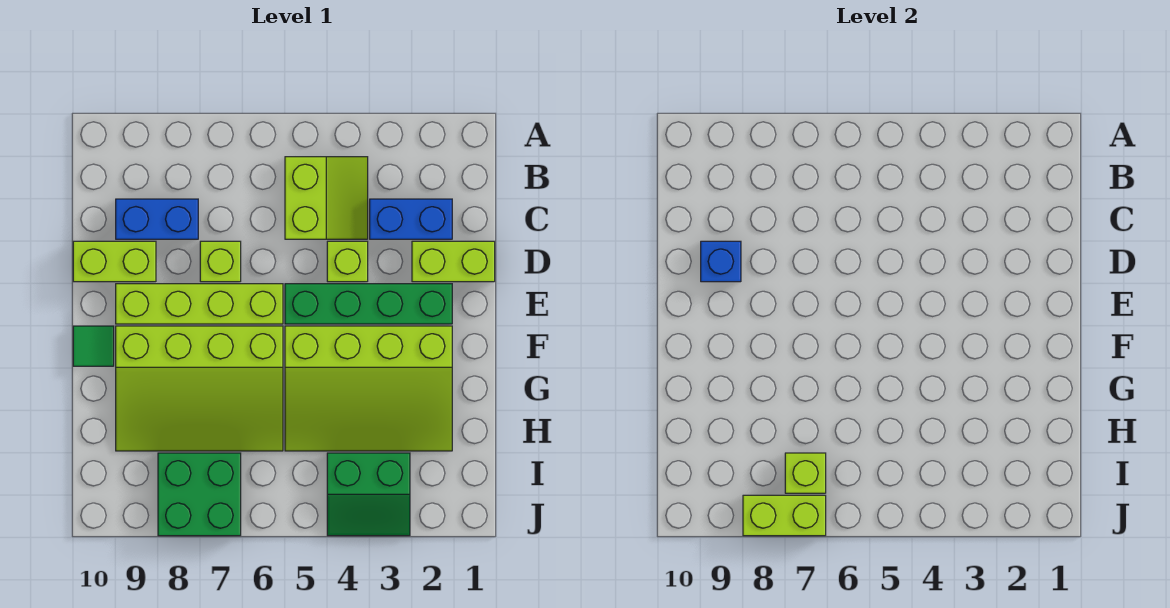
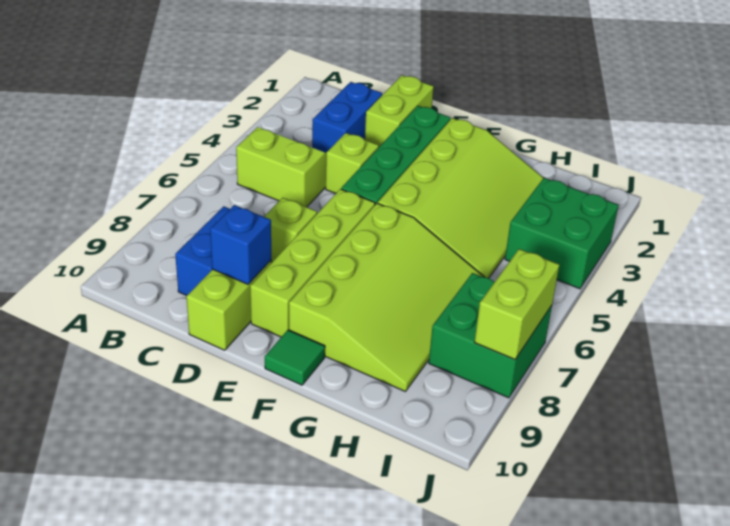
green slope I3:J4 level 1 top I -> green brick I3:J4 level 1
lime brick I7 level 2 -> none

